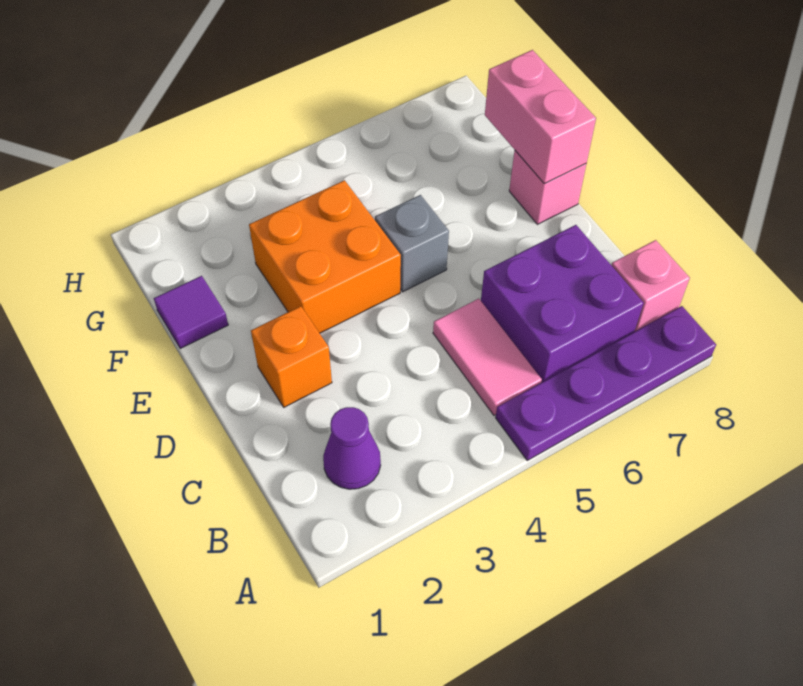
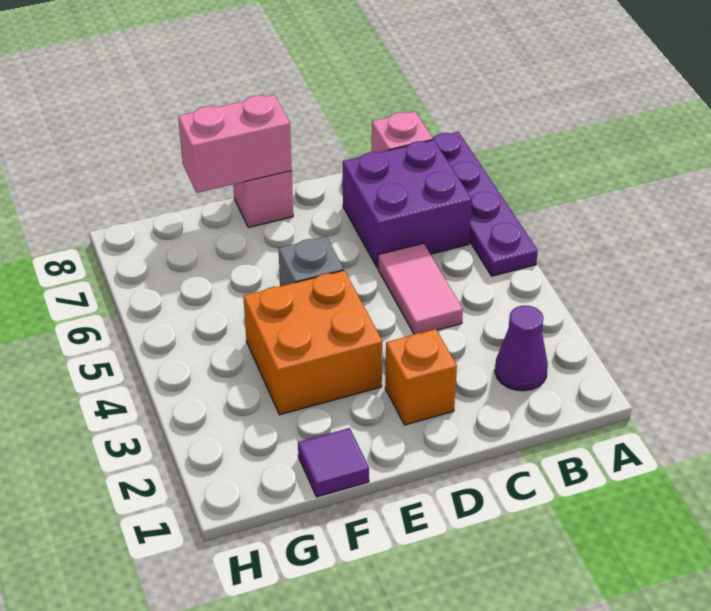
pink tile B5:C5 level 1 -> pink tile C4:C5 level 1

